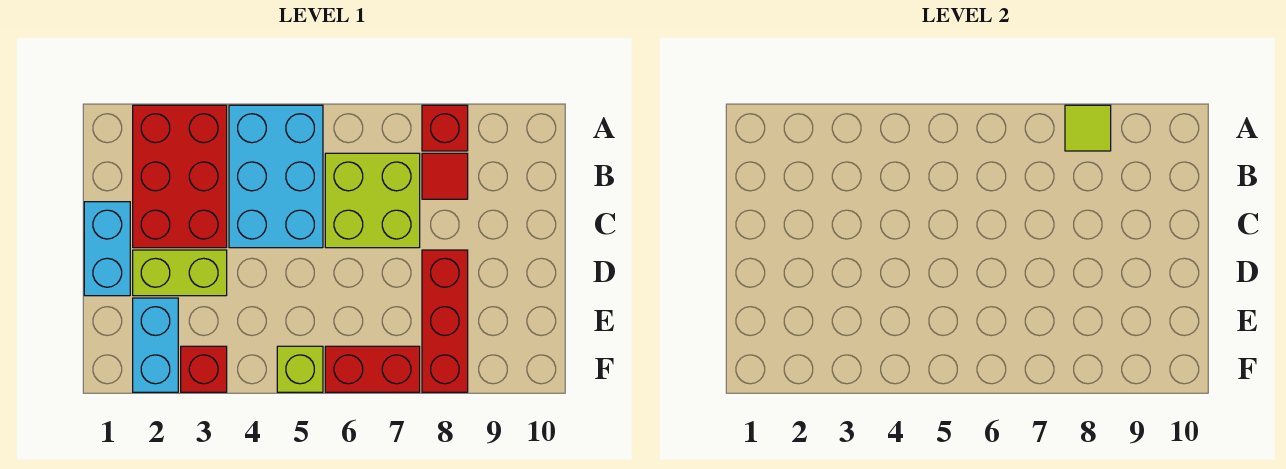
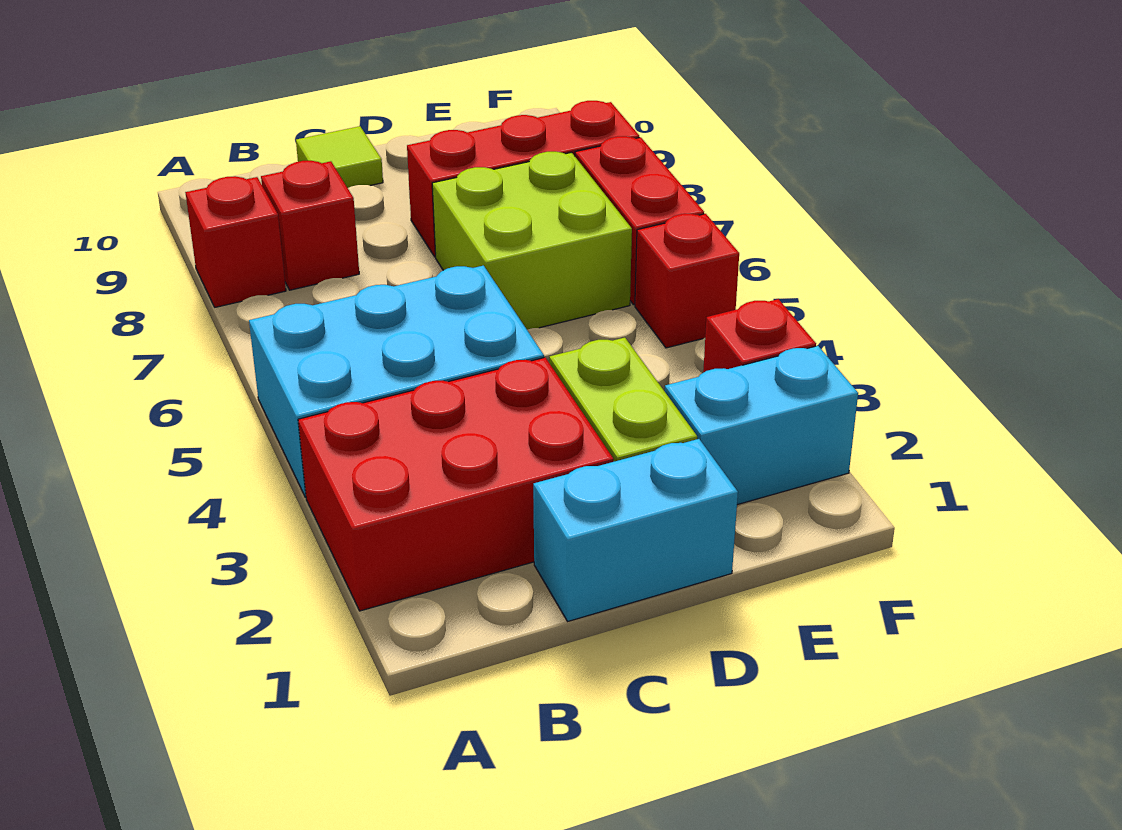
lime tile A8 level 2 -> lime tile C10 level 1
lime brick B6:C7 level 1 -> lime brick D6:E7 level 1
red tile B8 level 1 -> red brick B8 level 1
lime brick F5 level 1 -> red brick F5 level 1

